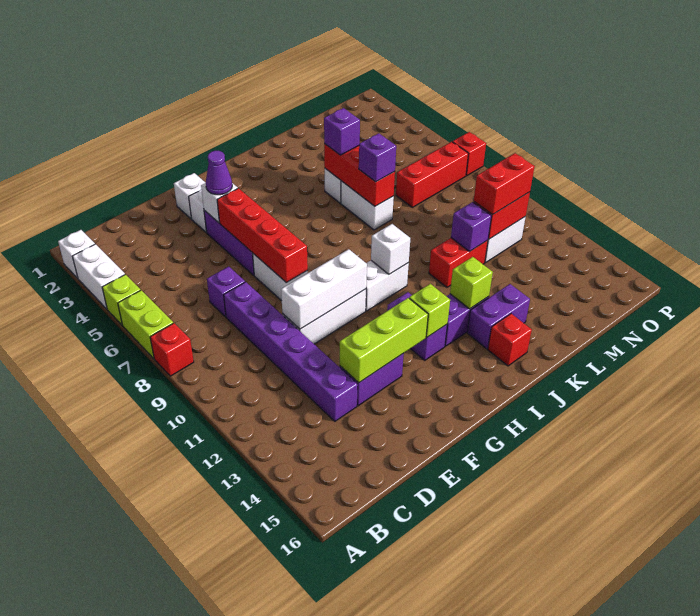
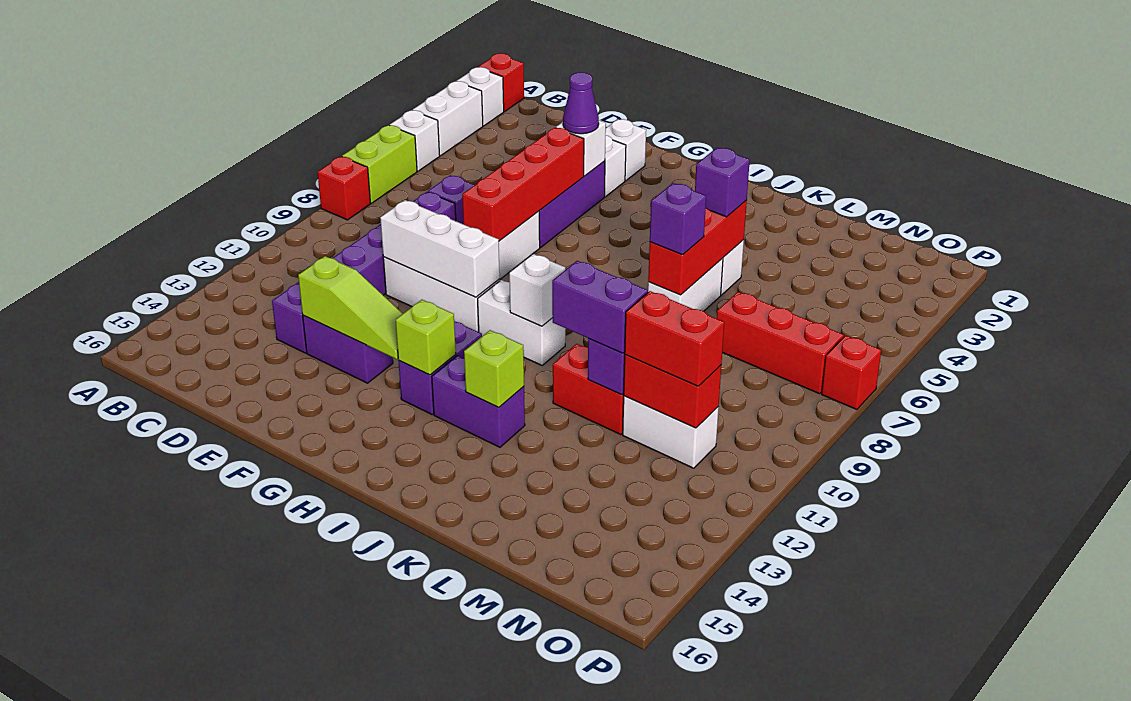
lime brick A5 level 1 -> white brick A5 level 1
lime brick E13:G13 level 2 -> lime slope E13:G13 level 2 top E
purple brick J14:K14 level 1 -> purple brick K11:L11 level 3
red brick J15 level 1 -> red brick A1 level 1

